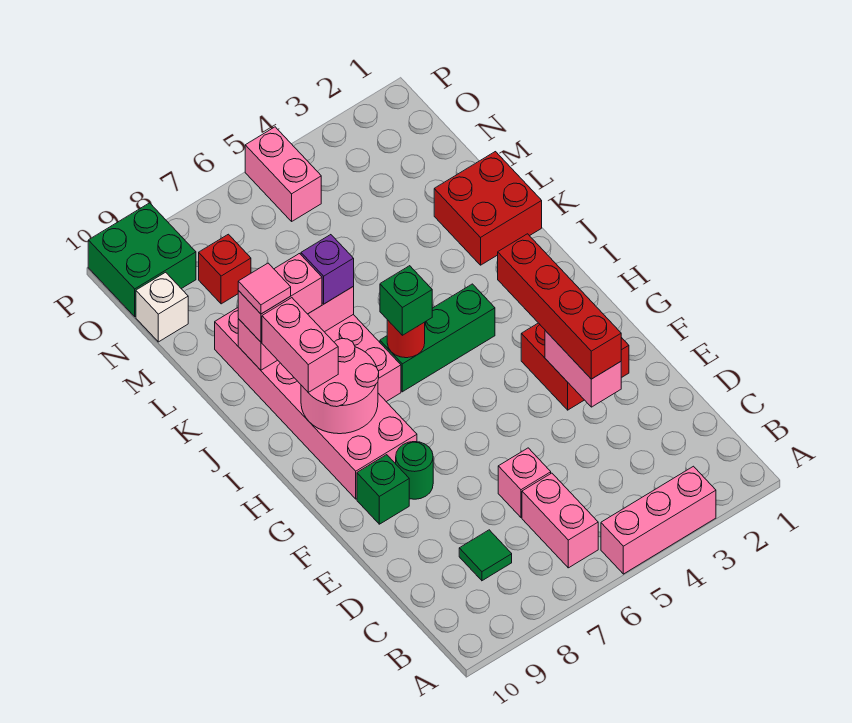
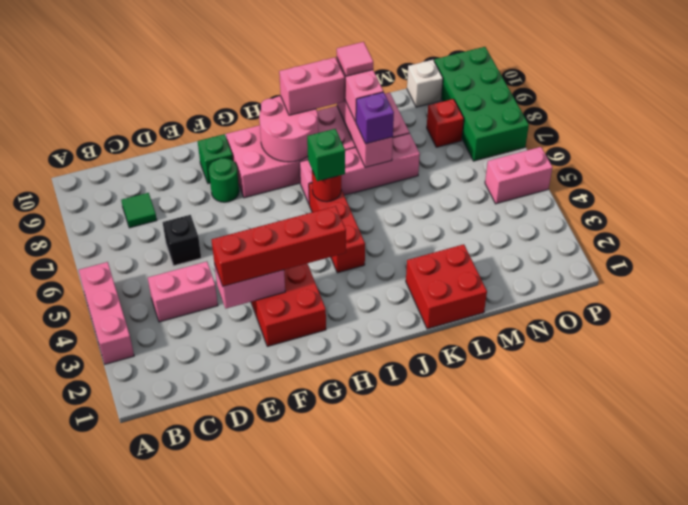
pink brick B6:C6 level 1 -> pink brick C4:D4 level 1
pink brick D6 level 1 -> black brick D6 level 1
green brick I4:I6 level 1 -> red brick I4:I6 level 1
green brick O9:P10 level 1 -> green brick O7:P10 level 1

